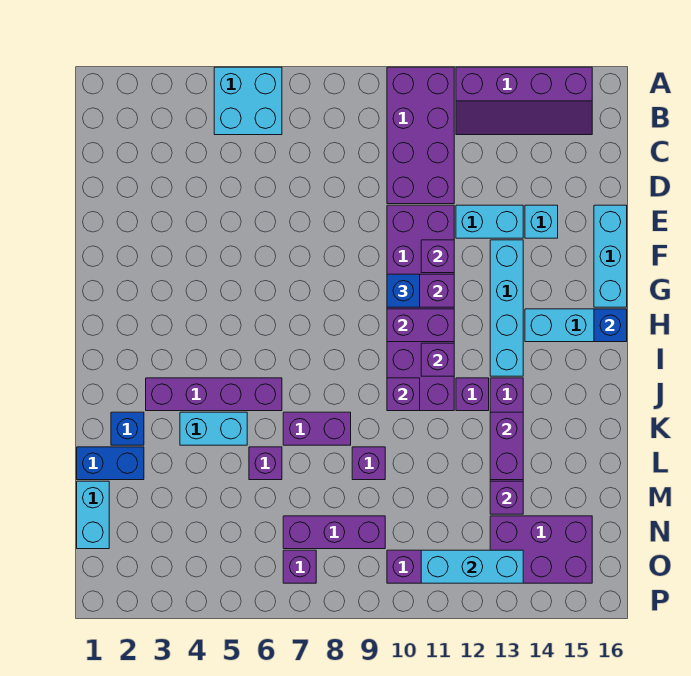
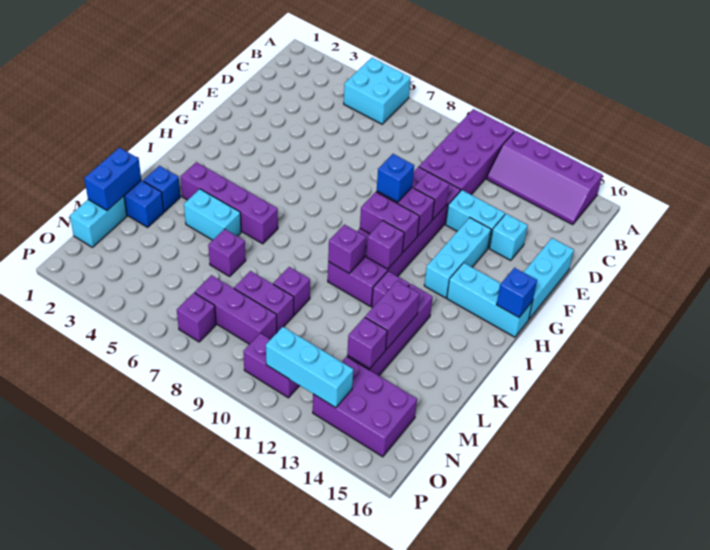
cyan brick F13:I13 level 1 -> cyan brick F13:H13 level 1
purple brick K7:K8 level 1 -> purple brick M8:M9 level 1
none -> blue brick L1:M1 level 2

